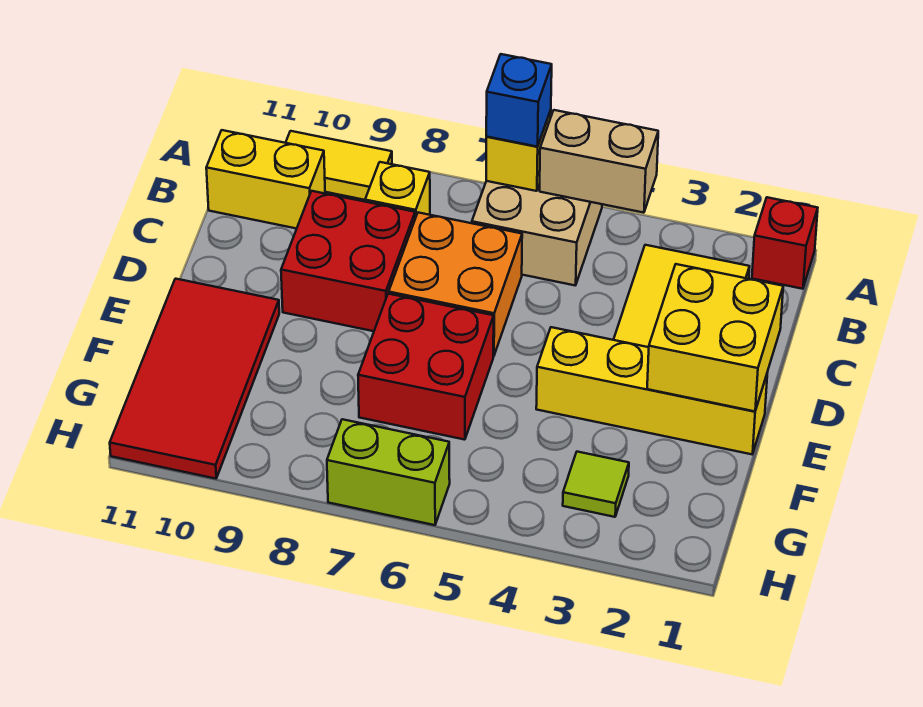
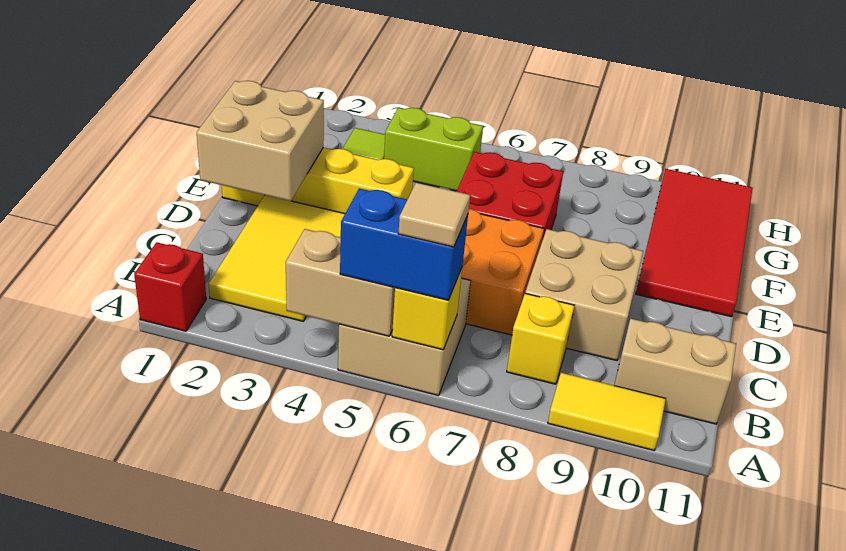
blue brick A6 level 3 -> blue brick A5:A6 level 3
none -> tan tile A6 level 4
yellow brick B10:B11 level 1 -> tan brick B10:B11 level 1
red brick C8:D9 level 1 -> tan brick C8:D9 level 1
yellow brick D1:E2 level 2 -> tan brick D1:E2 level 2
lime brick H6:H7 level 1 -> lime brick G4:G5 level 1

